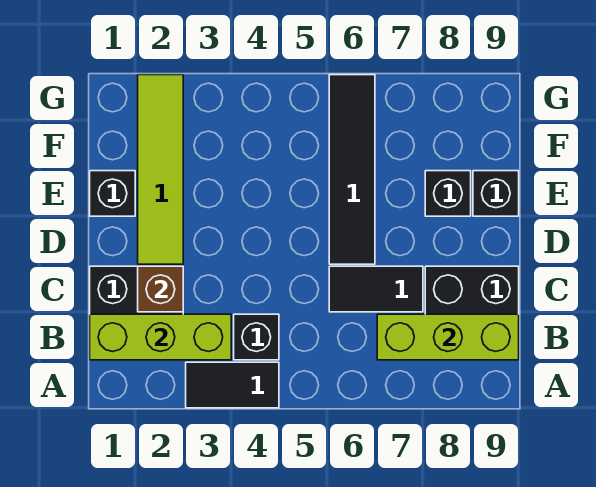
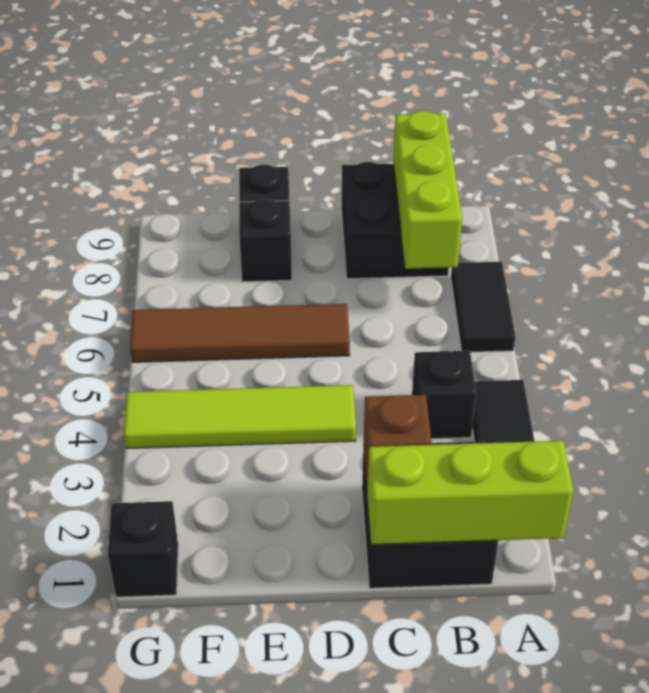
lime brick B1:B3 level 2 -> lime brick A1:C1 level 2
black tile C6:C7 level 1 -> black tile A6:A7 level 1
lime tile D2:G2 level 1 -> lime tile D4:G4 level 1
black tile D6:G6 level 1 -> brown tile D6:G6 level 1
black brick E1 level 1 -> black brick G1 level 1

